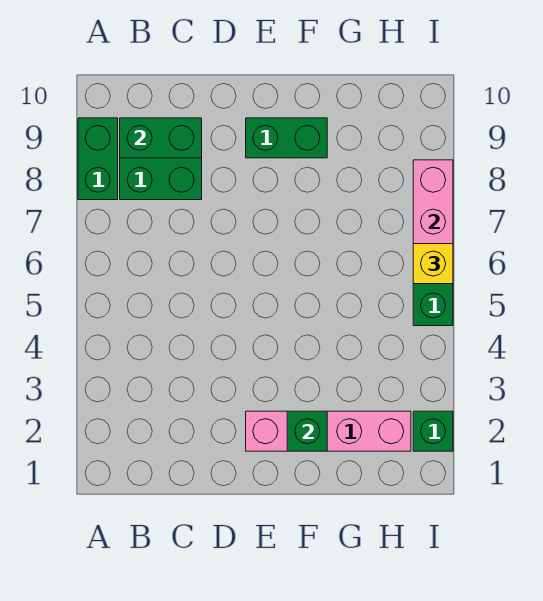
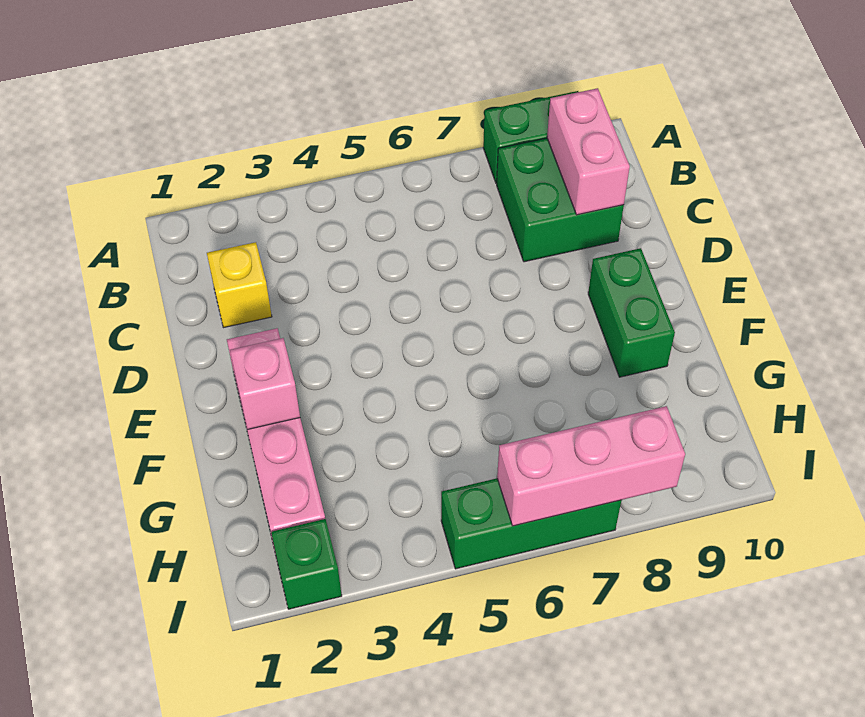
green brick B9:C9 level 2 -> pink brick B9:C9 level 2
green brick F2 level 2 -> pink brick F2 level 2
yellow brick I6 level 3 -> yellow brick C2 level 1

